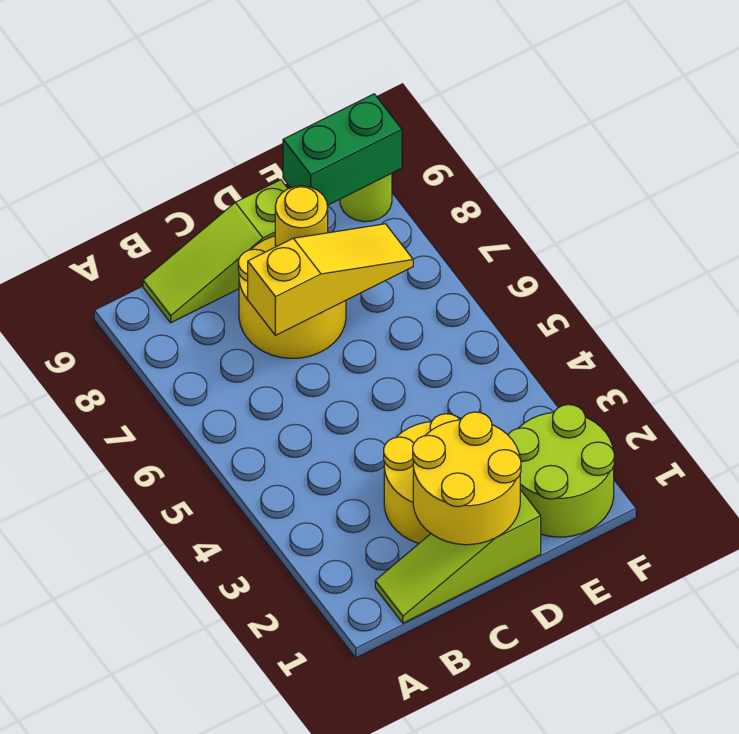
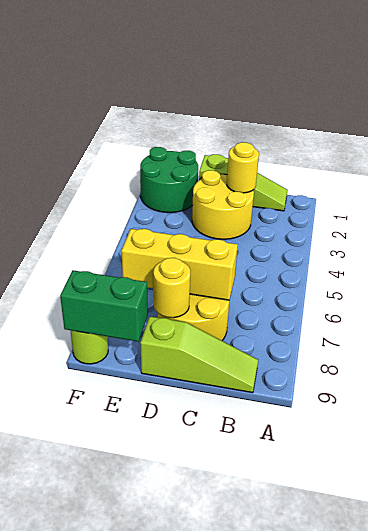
yellow round brick C1:D2 level 2 -> yellow round brick C2 level 2
yellow slope C7:E7 level 2 top C -> yellow brick C7:E7 level 2
lime round brick E1:F2 level 1 -> green round brick E1:F2 level 1

